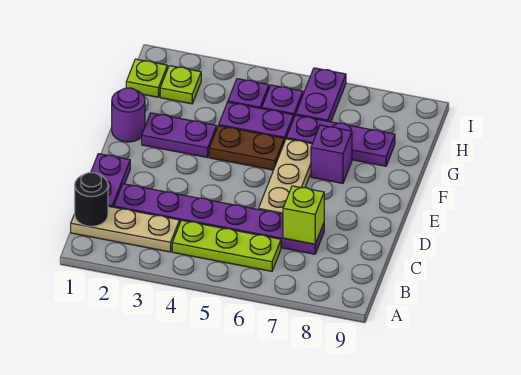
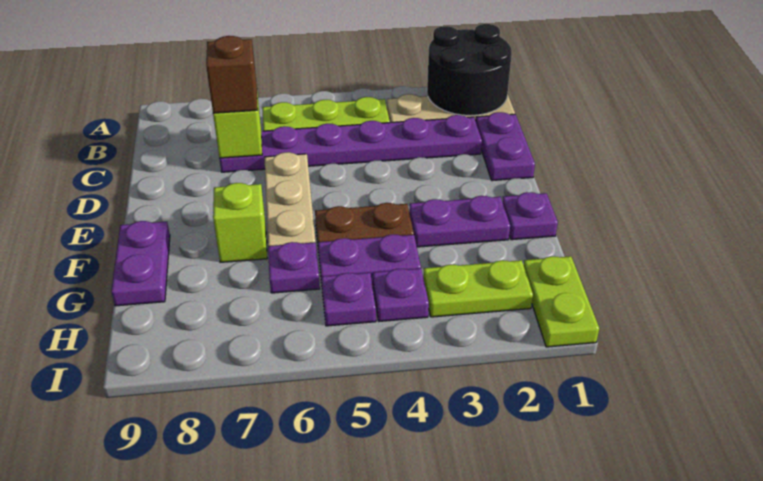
black round brick B1 level 2 -> black round brick A1:B2 level 2
none -> brown brick C7 level 3
purple round brick F1 level 1 -> purple plate F1 level 1
purple brick F7 level 1 -> lime brick F7 level 1
purple plate G6:G8 level 1 -> purple plate G6 level 1
lime plate H1 level 1 -> lime plate H1:I1 level 1
lime plate H2 level 1 -> lime plate H2:H3 level 1
purple plate H6:I6 level 1 -> purple plate F9:G9 level 1

